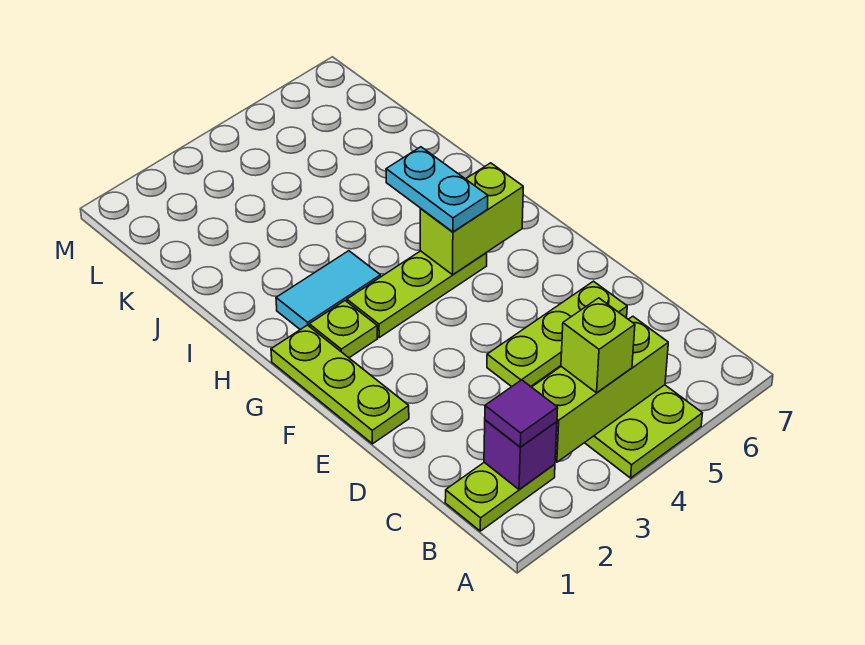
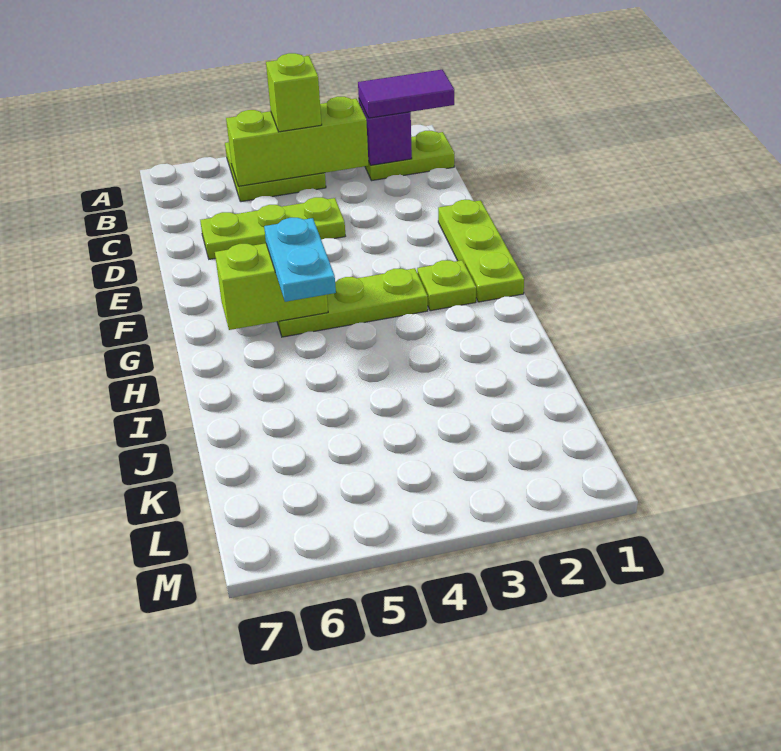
purple tile B2 level 3 -> purple tile B1:B2 level 3
cyan tile H2:H3 level 1 -> none

